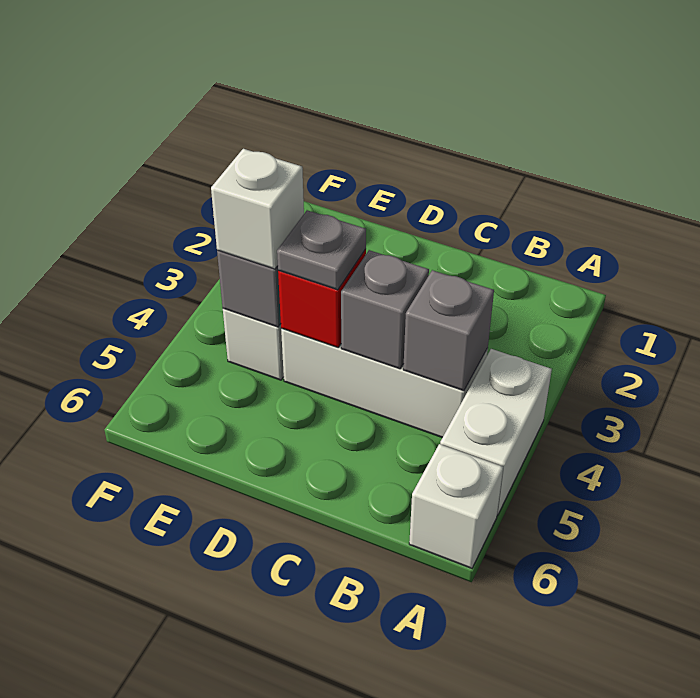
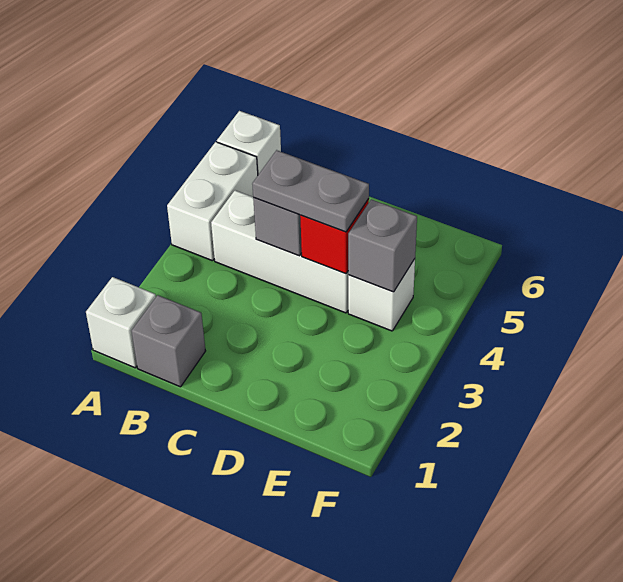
grey brick B4 level 2 -> grey brick B1 level 1
grey plate D4 level 3 -> grey plate C4:D4 level 3
white brick E4 level 3 -> white brick A1 level 1

